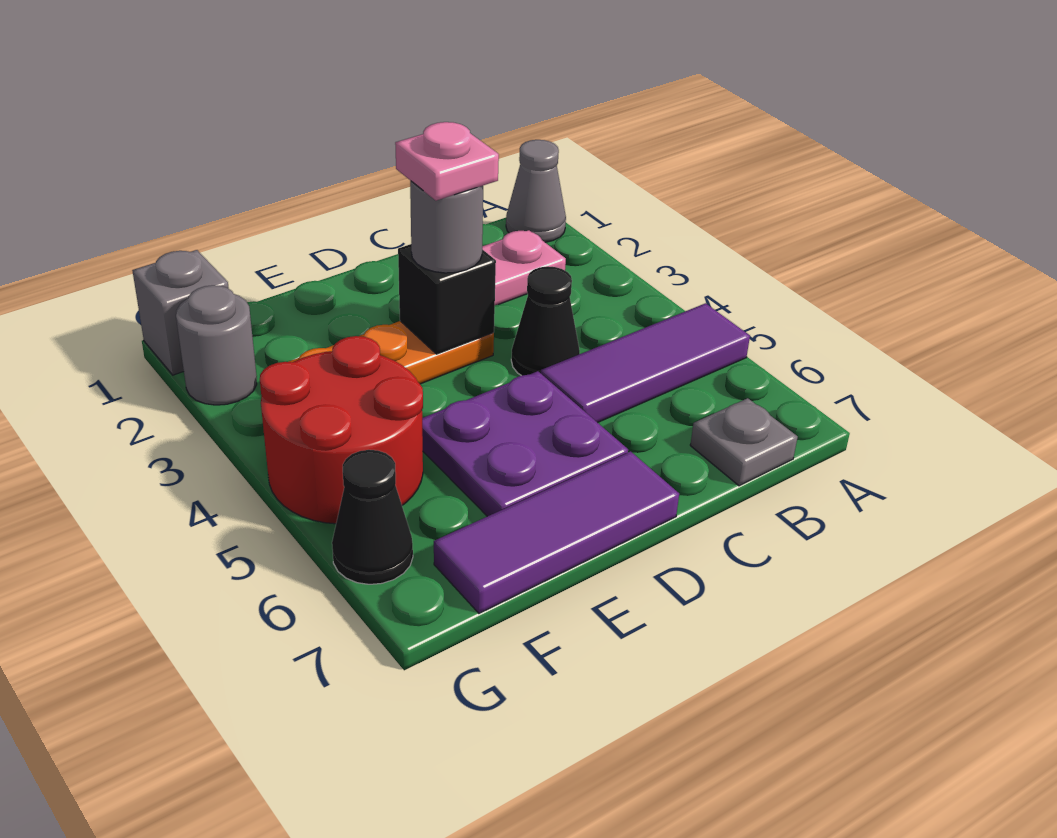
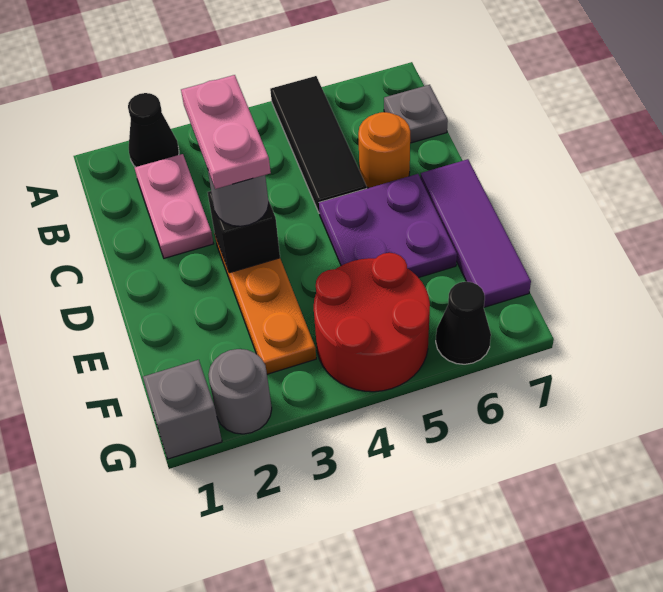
grey cone A1 level 1 -> none
purple tile A5:C5 level 1 -> black tile A5:C5 level 1
black cone C4 level 1 -> black cone A2 level 1
none -> orange round brick C6 level 1
pink plate D3 level 4 -> pink plate C3:D3 level 4

